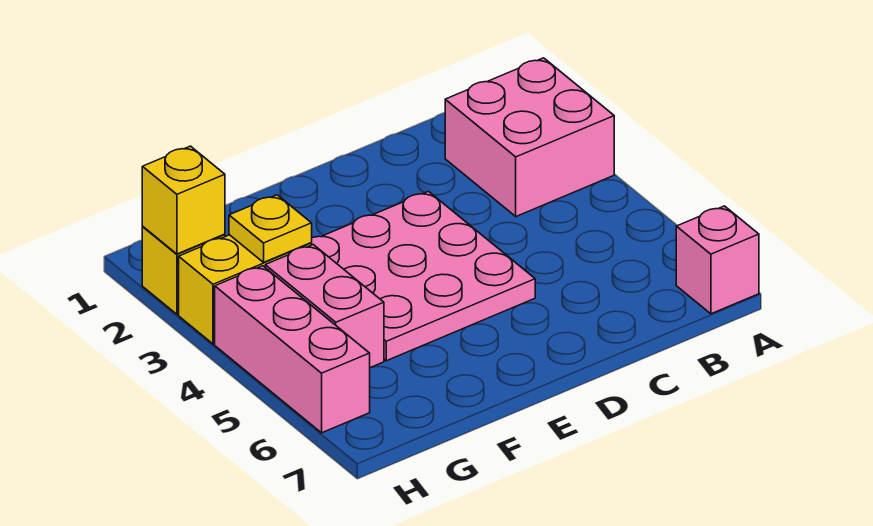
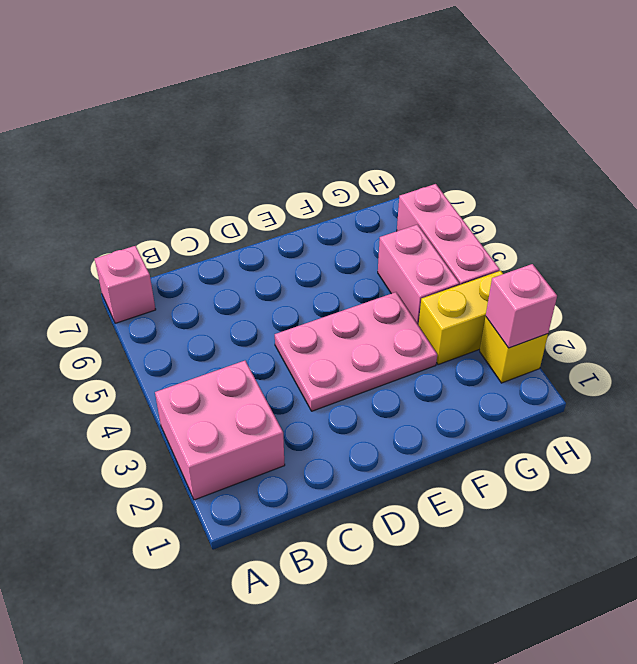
pink plate D3:F5 level 1 -> pink plate D3:F4 level 1
yellow plate G3 level 2 -> none
yellow brick H2 level 2 -> pink brick H2 level 2

